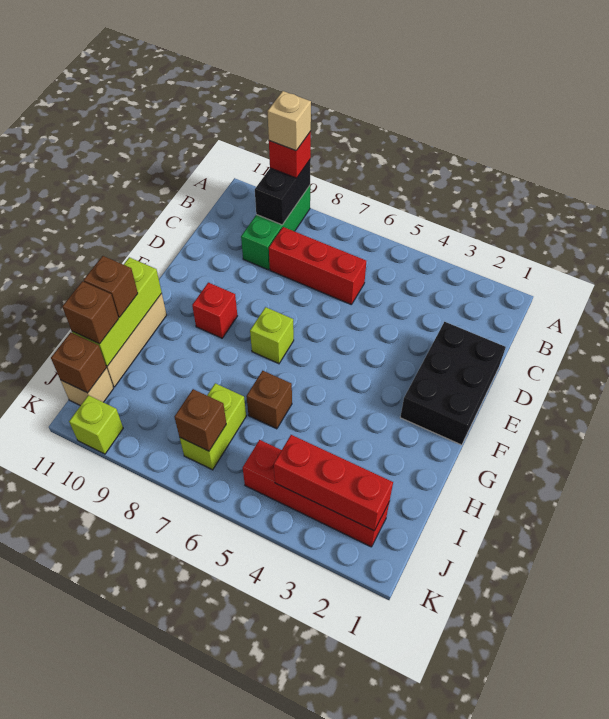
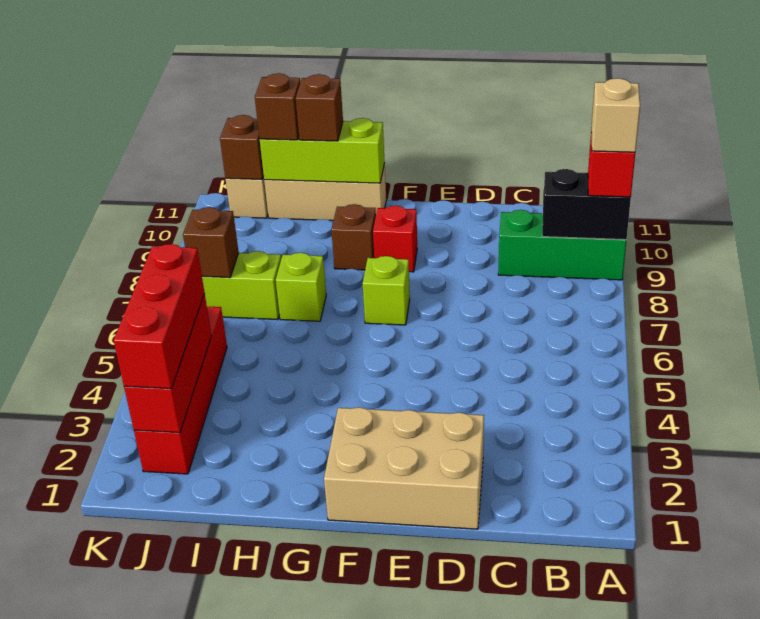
red brick C6:C8 level 1 -> red brick J2:J4 level 3
black brick D1:F2 level 1 -> tan brick D1:F2 level 1
brown brick H6 level 1 -> brown brick G9 level 1
lime brick K10 level 1 -> lime brick H7 level 1

